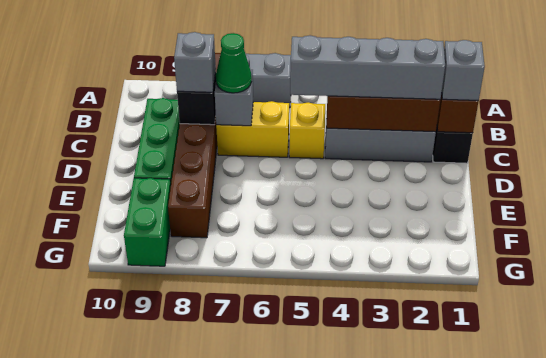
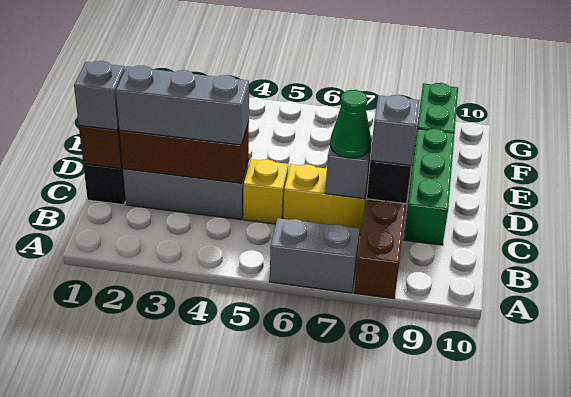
grey brick C2:C5 level 3 -> grey brick C2:C4 level 3

